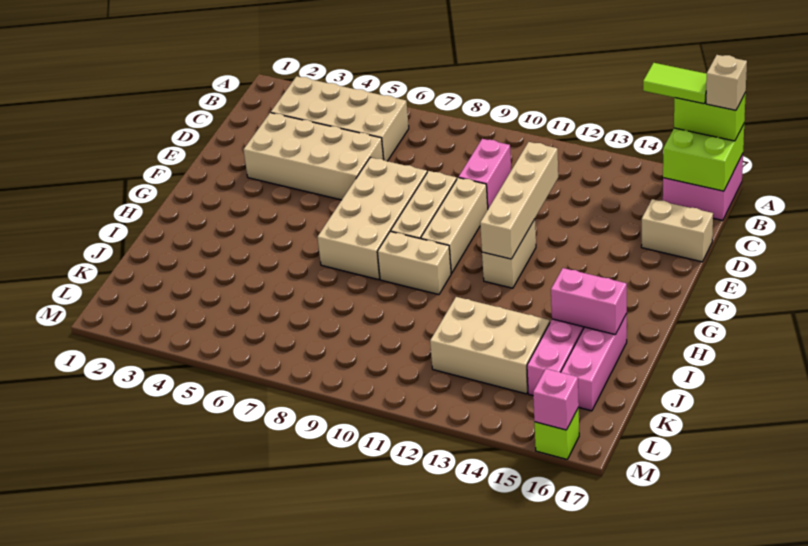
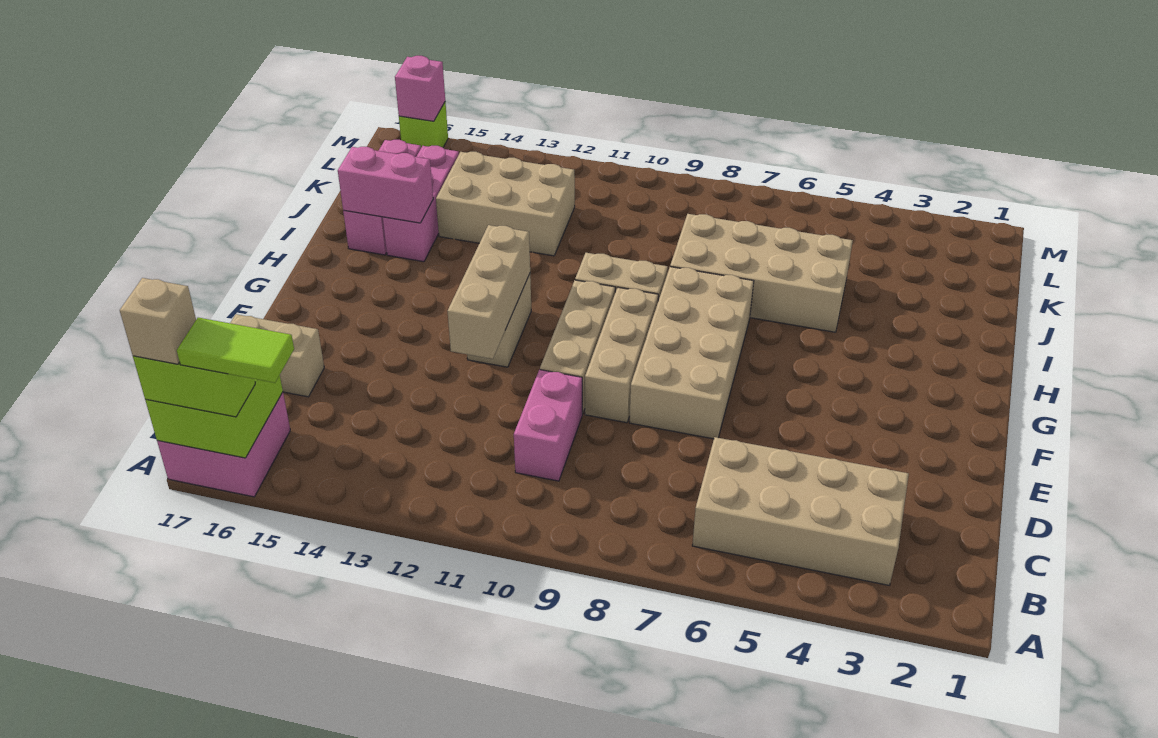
tan brick D3:E6 level 1 -> tan brick I5:J8 level 1
tan brick D12:G12 level 2 -> tan brick E12:G12 level 2

